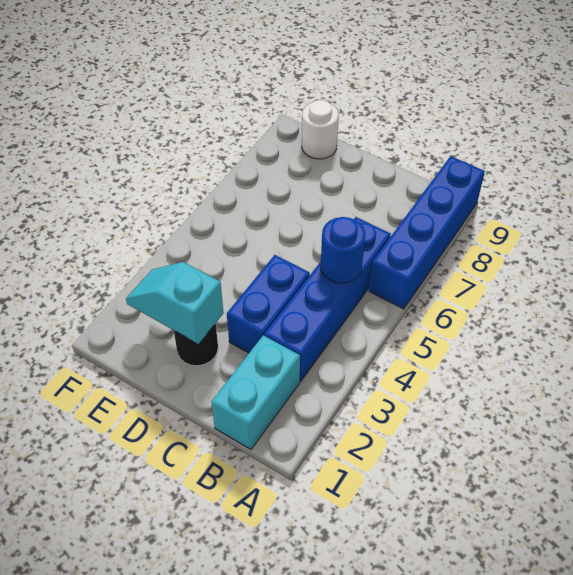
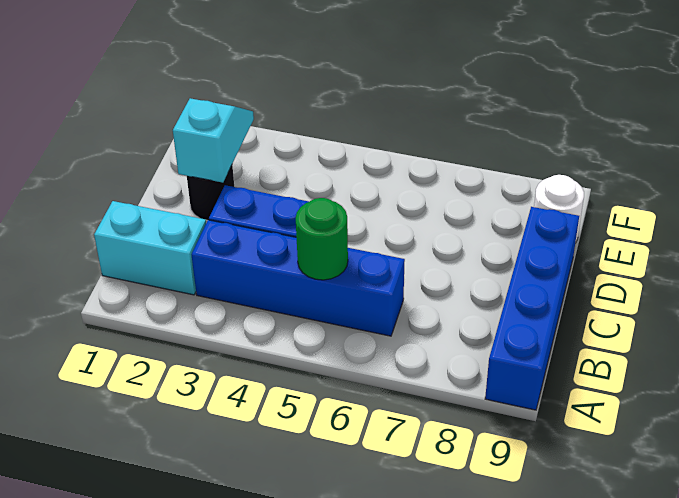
blue brick A6:A9 level 1 -> blue brick A9:D9 level 1
blue round brick B5 level 2 -> green round brick B5 level 2

